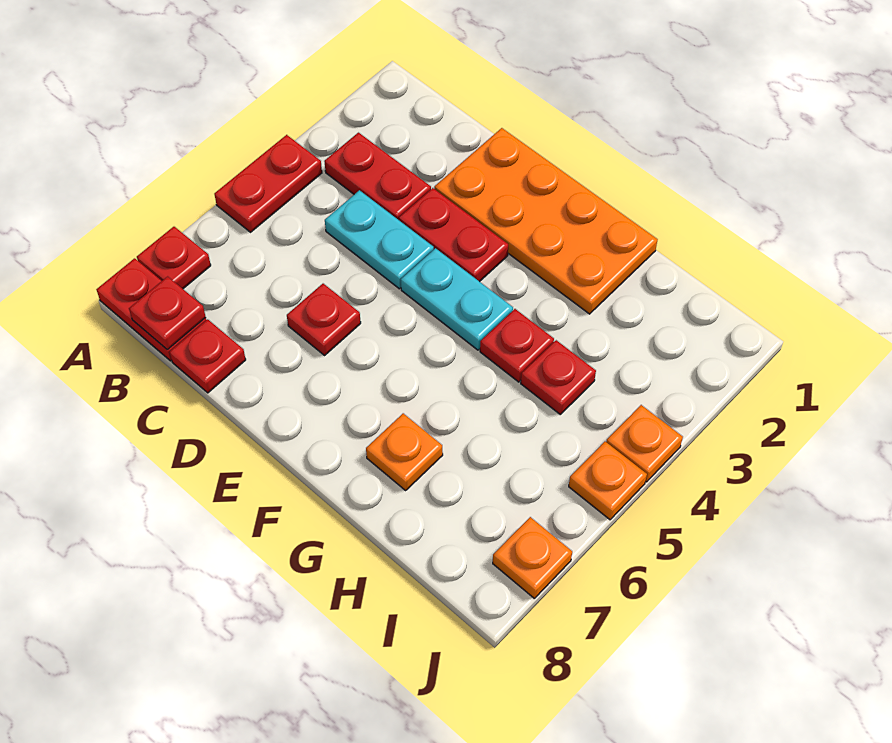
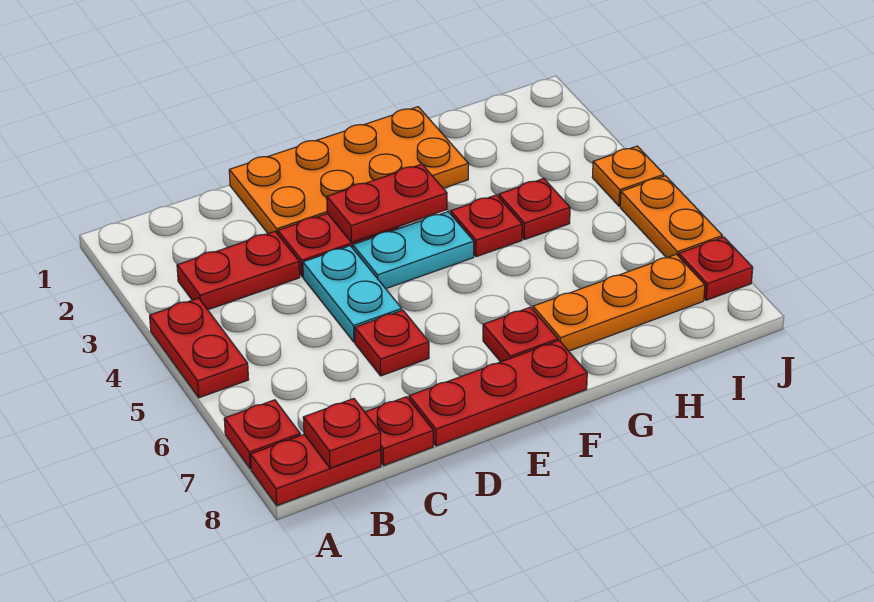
cyan plate C4:D4 level 1 -> cyan plate D4:D5 level 1
none -> red plate D8:F8 level 1
none -> red plate E3:F3 level 2
none -> red plate F7 level 1
orange plate G7 level 1 -> orange plate G7:I7 level 1
orange plate J5 level 1 -> orange plate J5:J6 level 1
orange plate J7 level 1 -> red plate J7 level 1

